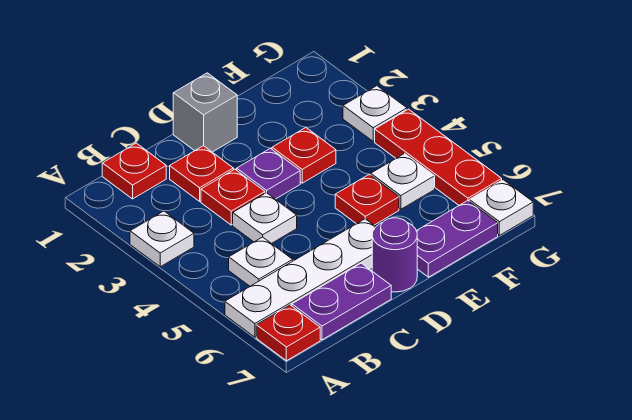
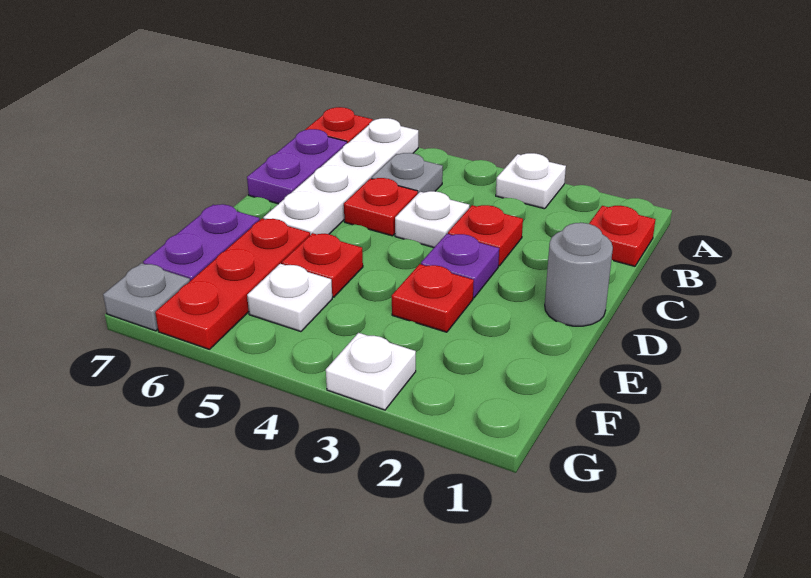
white plate B5 level 1 -> grey plate B5 level 1
red plate C2 level 1 -> red plate C5 level 1
grey brick D1 level 1 -> grey round brick D1 level 1
purple round brick D7 level 1 -> none
red plate G4:G6 level 1 -> red plate E6:G6 level 1
white plate G7 level 1 -> grey plate G7 level 1

